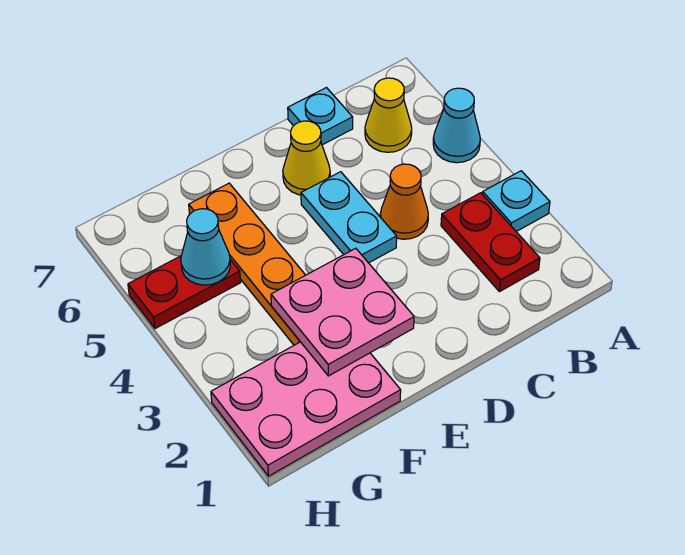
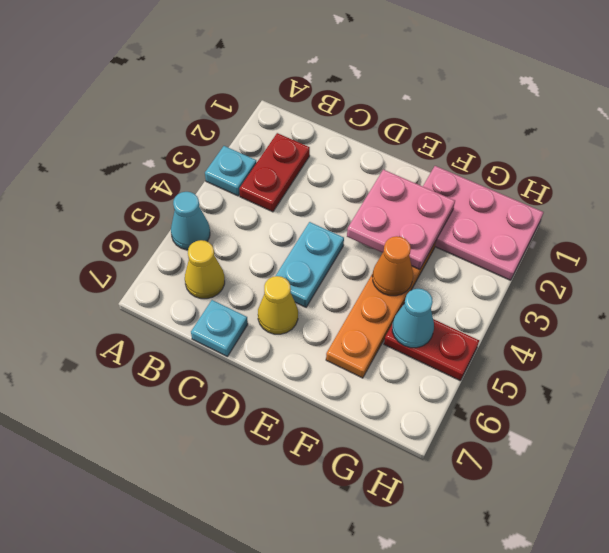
orange cone C4 level 1 -> orange cone F4 level 2

